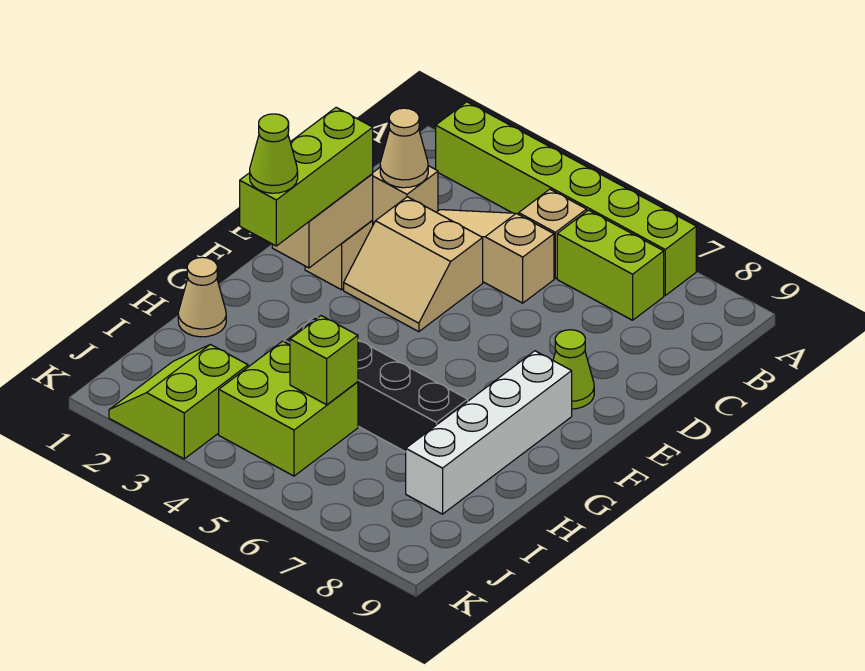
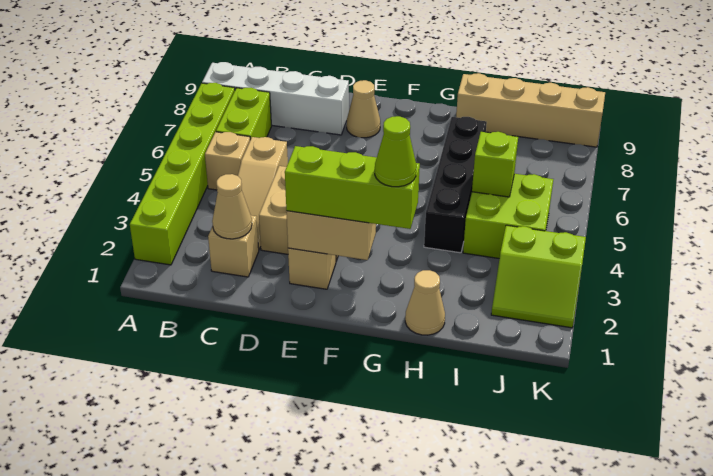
lime cone E8 level 1 -> tan cone E8 level 1
white brick F8:I8 level 1 -> white brick A8:D8 level 1
none -> tan brick H9:K9 level 1

